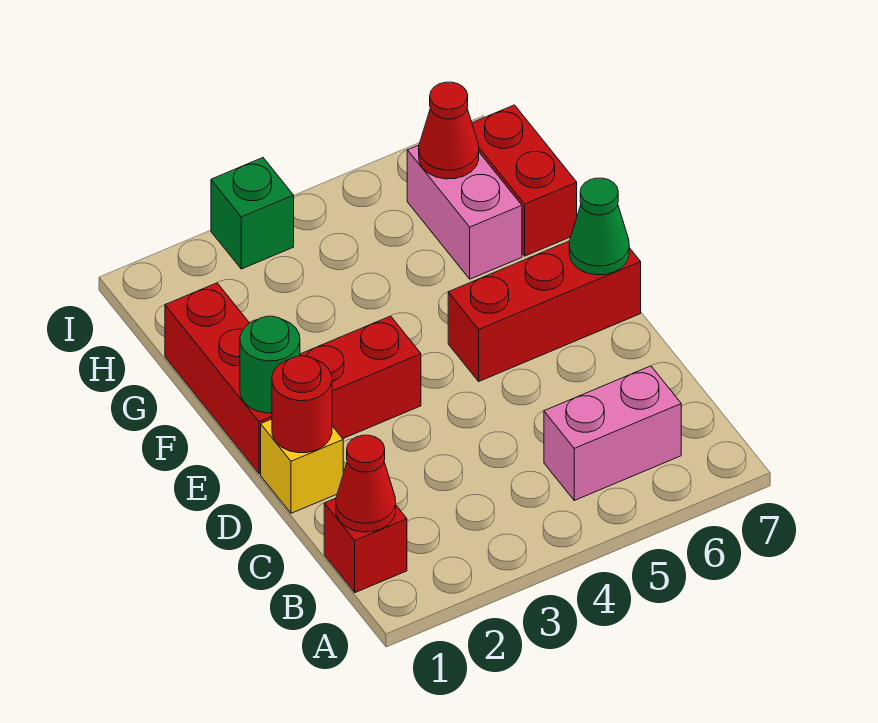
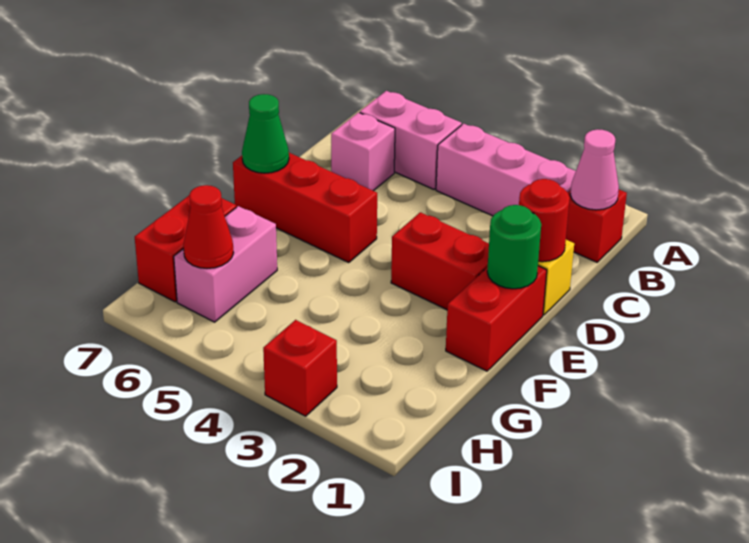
red cone B1 level 2 -> pink cone B1 level 2
none -> pink brick B2:B4 level 1
none -> pink brick C6 level 1
red brick E1:G1 level 1 -> red brick E1:F1 level 1
green brick I3 level 1 -> red brick I3 level 1

